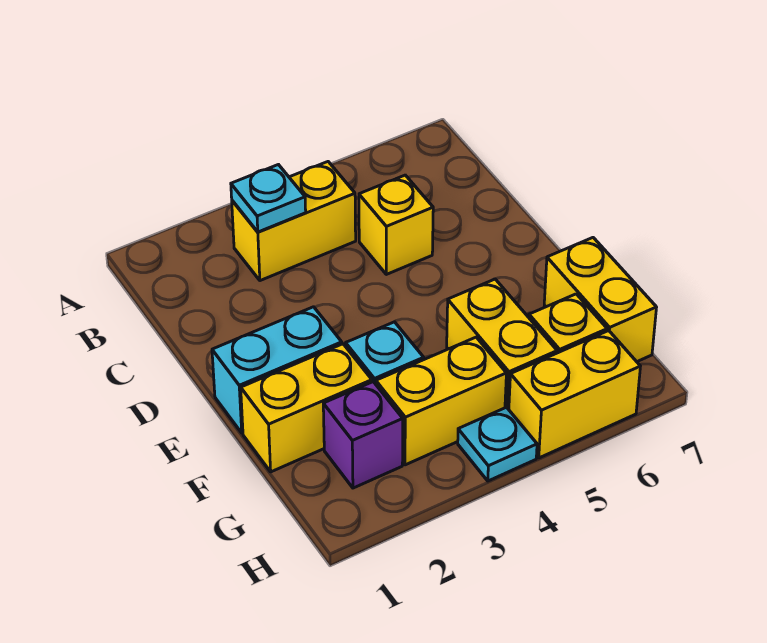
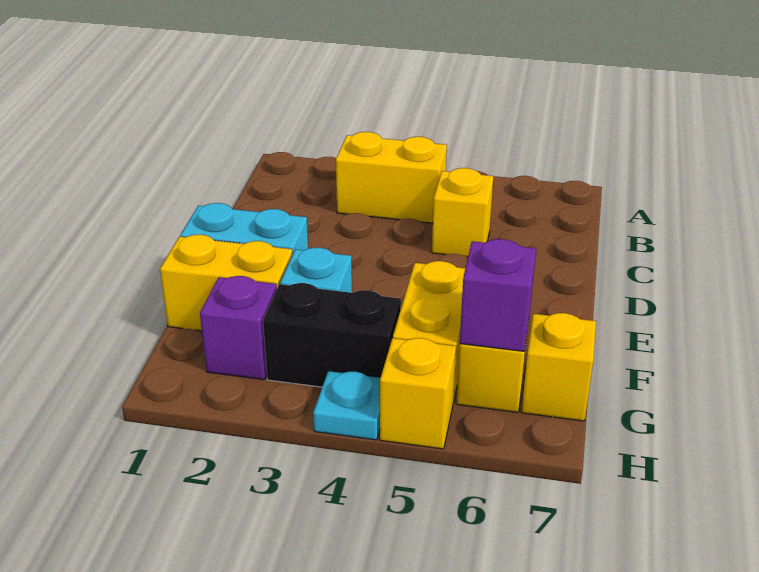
cyan plate B3 level 2 -> none
yellow brick F7:G7 level 1 -> yellow brick G7 level 1
yellow brick G3:G4 level 1 -> black brick G3:G4 level 1
none -> purple brick G6 level 2
yellow brick H5:H6 level 1 -> yellow brick H5 level 1

